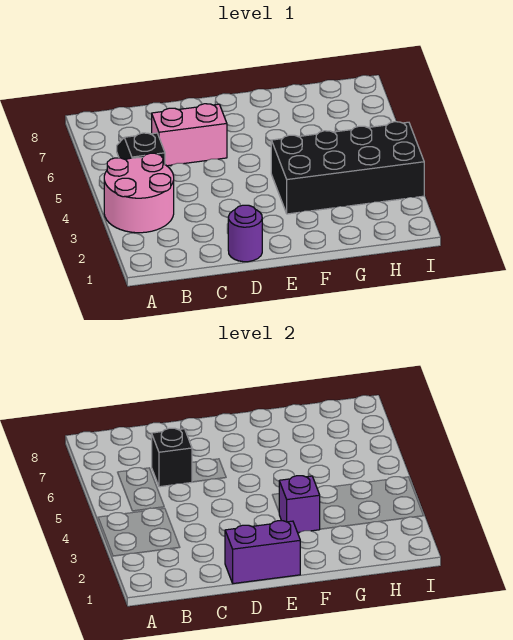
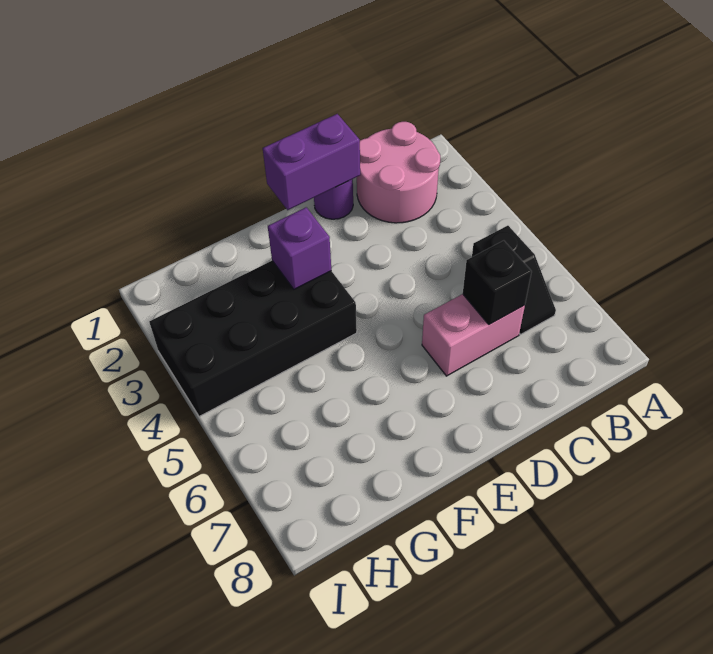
pink round brick A3:B4 level 1 -> pink round brick B1:C2 level 1

